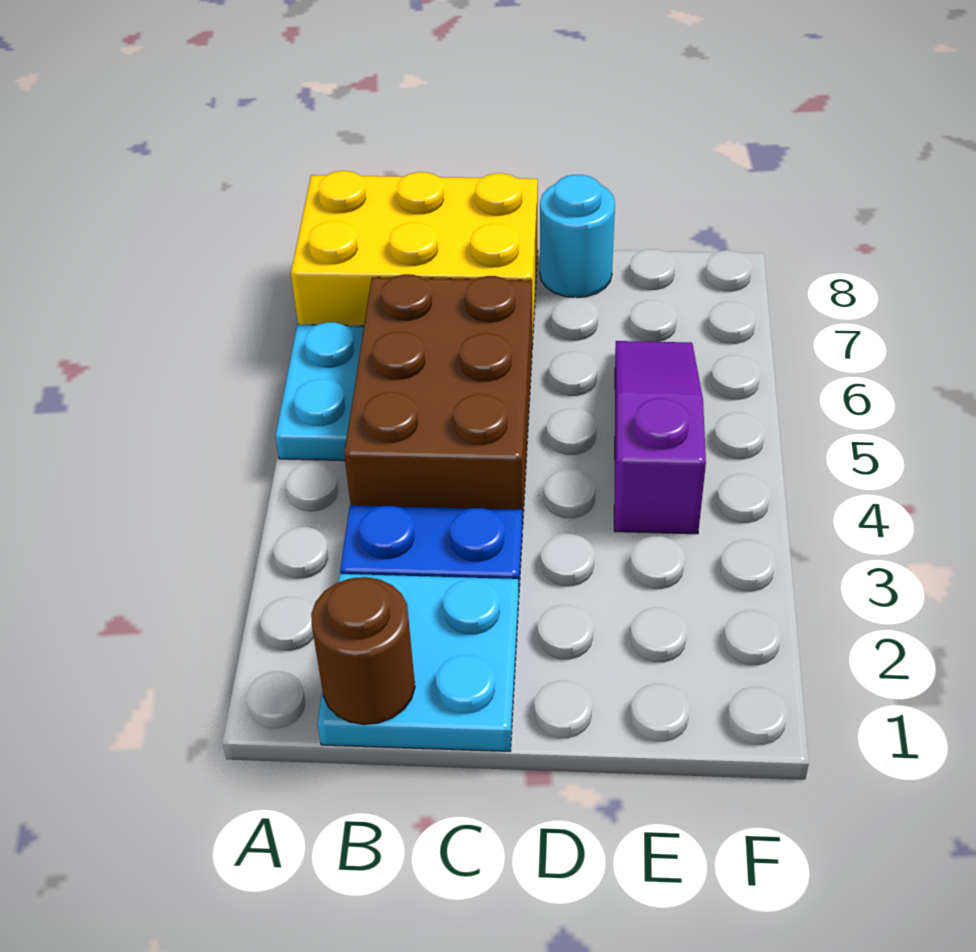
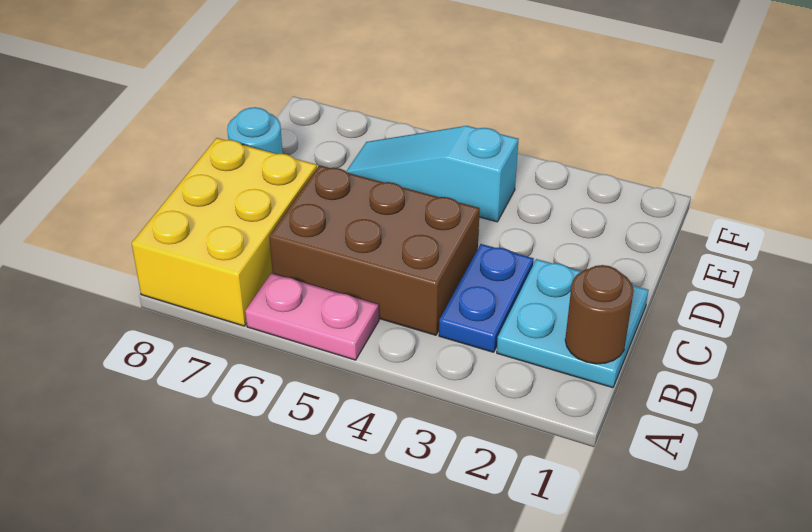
cyan plate A5:A6 level 1 -> pink plate A5:A6 level 1
purple slope E4:E6 level 1 top 4 -> cyan slope E4:E6 level 1 top 4

